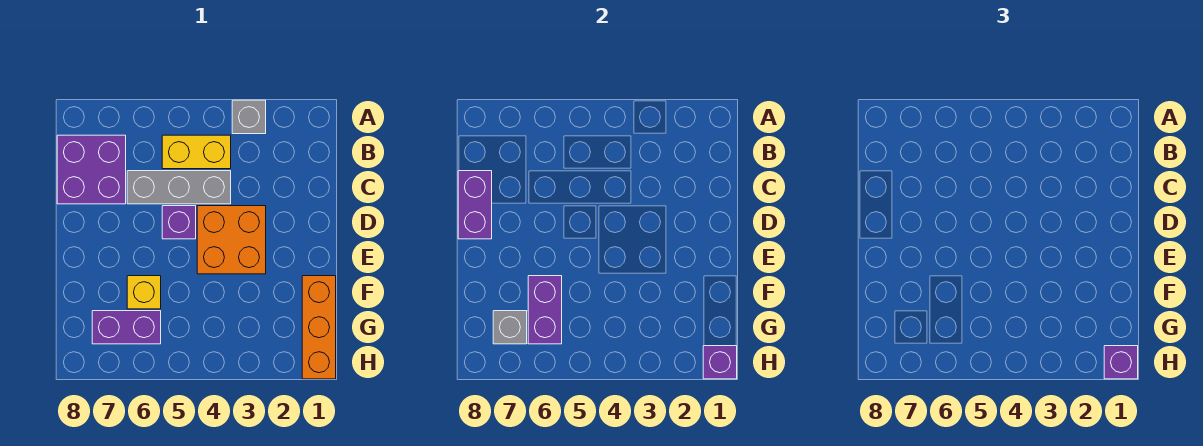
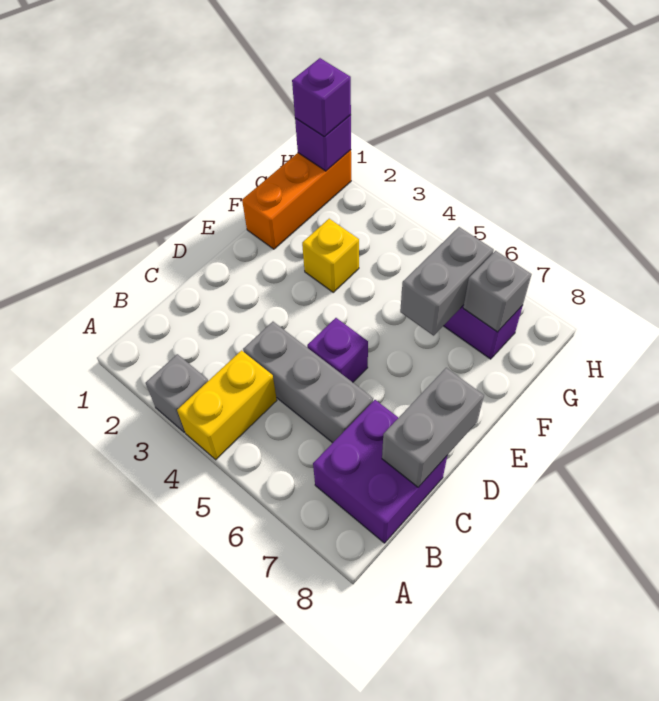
yellow brick B4:B5 level 1 -> yellow brick A4:B4 level 1
purple brick C8:D8 level 2 -> grey brick C8:D8 level 2
orange brick D3:E4 level 1 -> none
yellow brick F6 level 1 -> yellow brick F3 level 1
purple brick F6:G6 level 2 -> grey brick F6:G6 level 2

